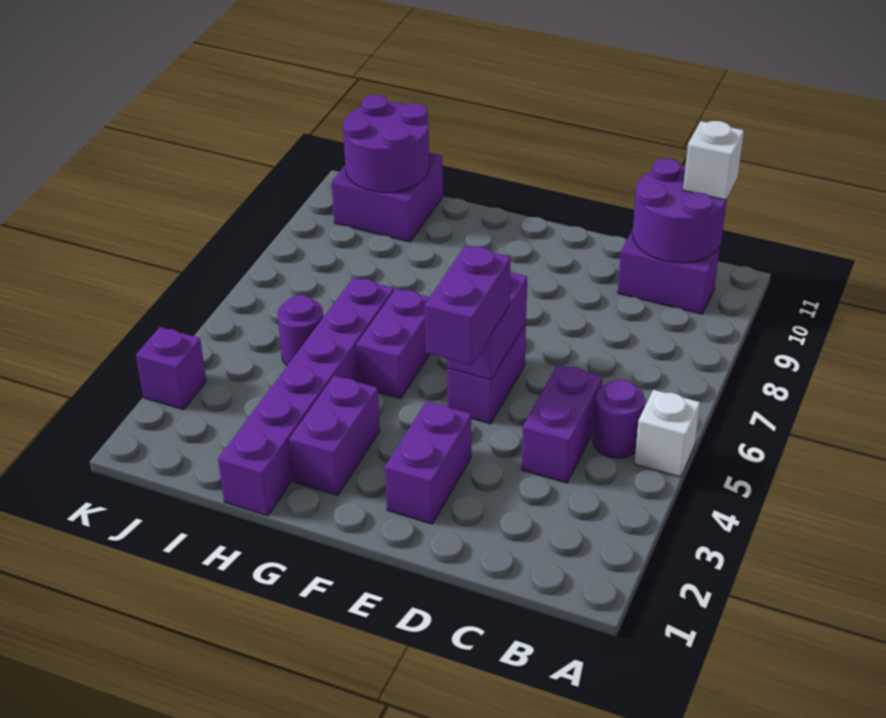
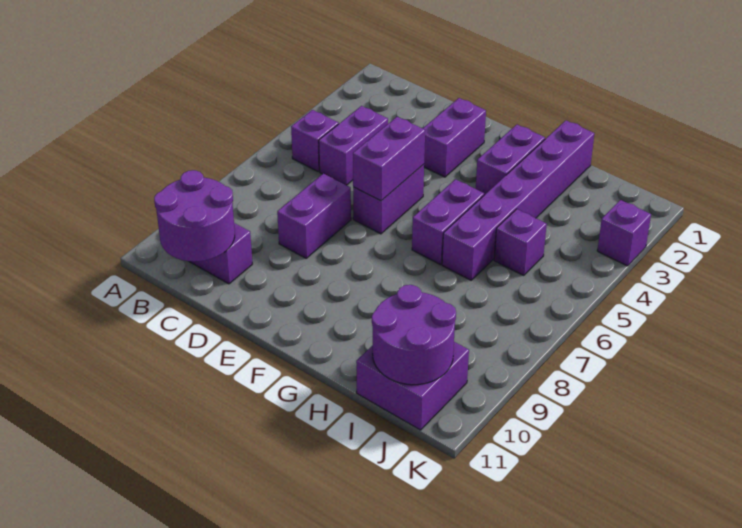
white brick A5 level 1 -> none
purple round brick B5 level 1 -> purple brick B5 level 1
white brick B11 level 3 -> none
purple brick E4:E5 level 3 -> purple brick D7:D8 level 1
purple round brick I5 level 1 -> purple brick I5 level 1

